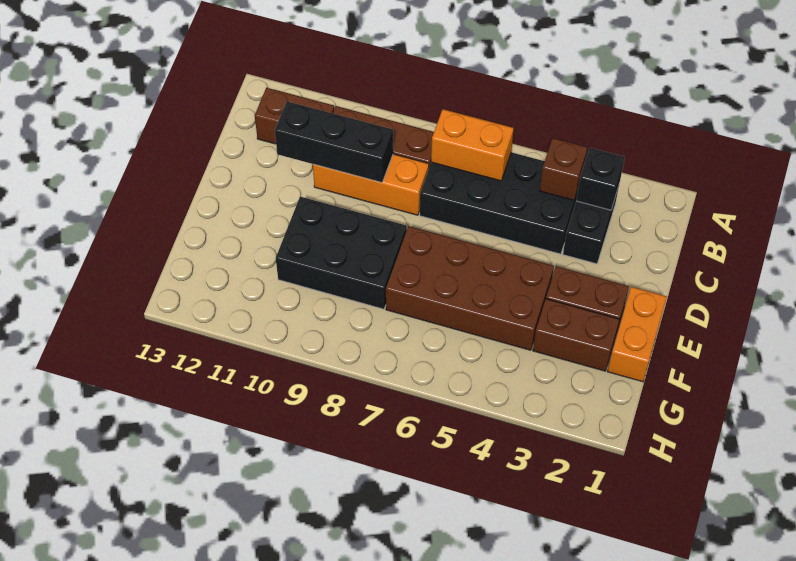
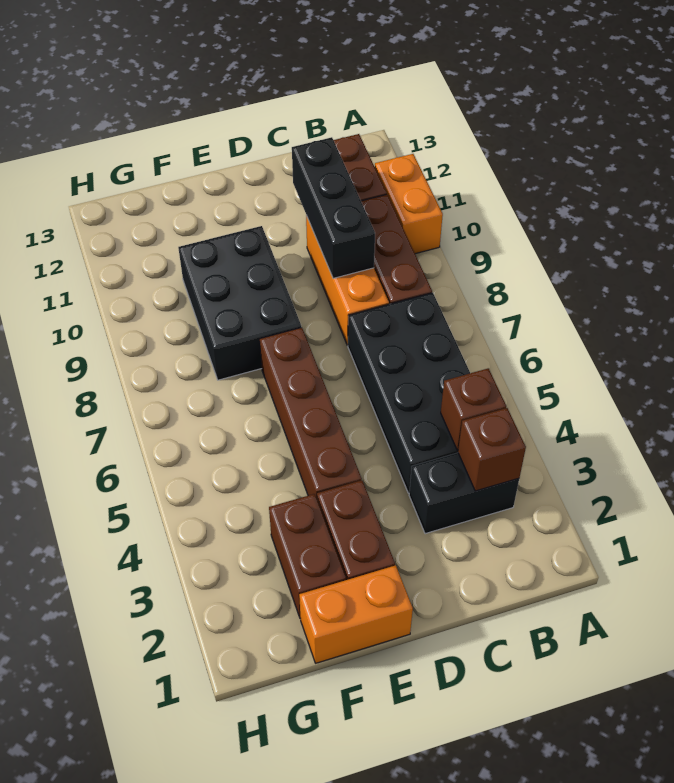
black brick B3 level 2 -> brown brick B3 level 2
orange brick B6:B7 level 2 -> orange brick A10:A11 level 1
brown brick E4:F7 level 1 -> brown brick E4:E7 level 1

